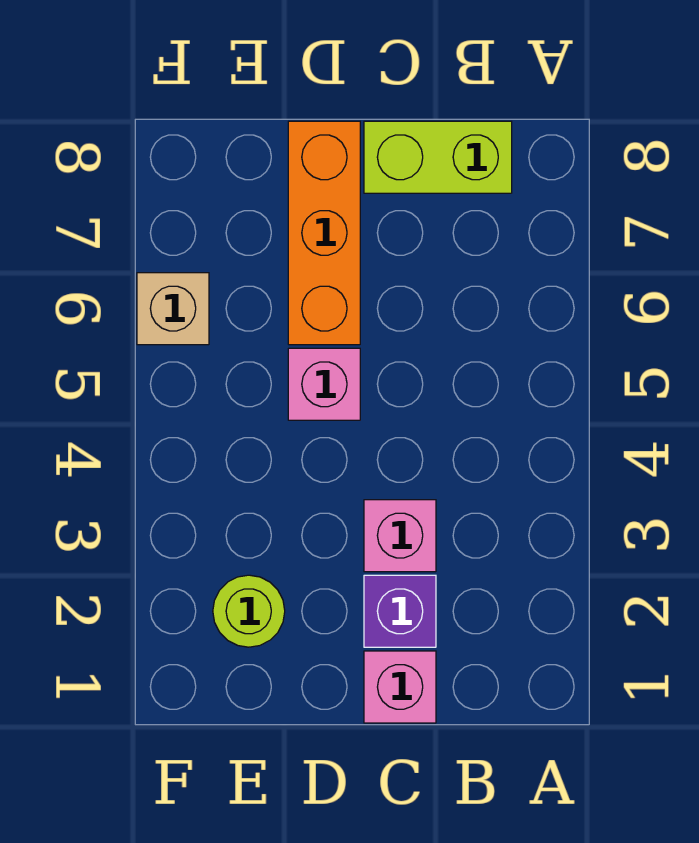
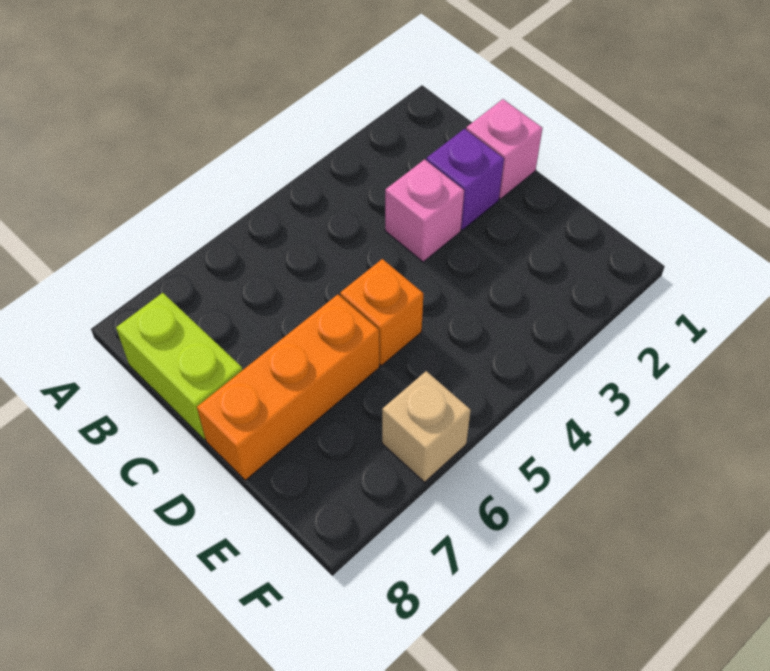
pink brick D5 level 1 -> orange brick D5 level 1
lime round brick E2 level 1 -> none

